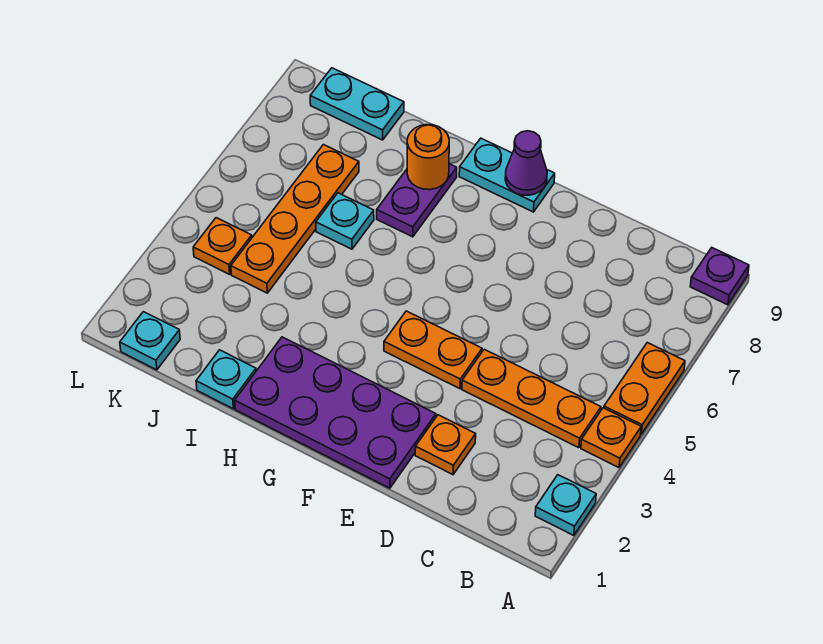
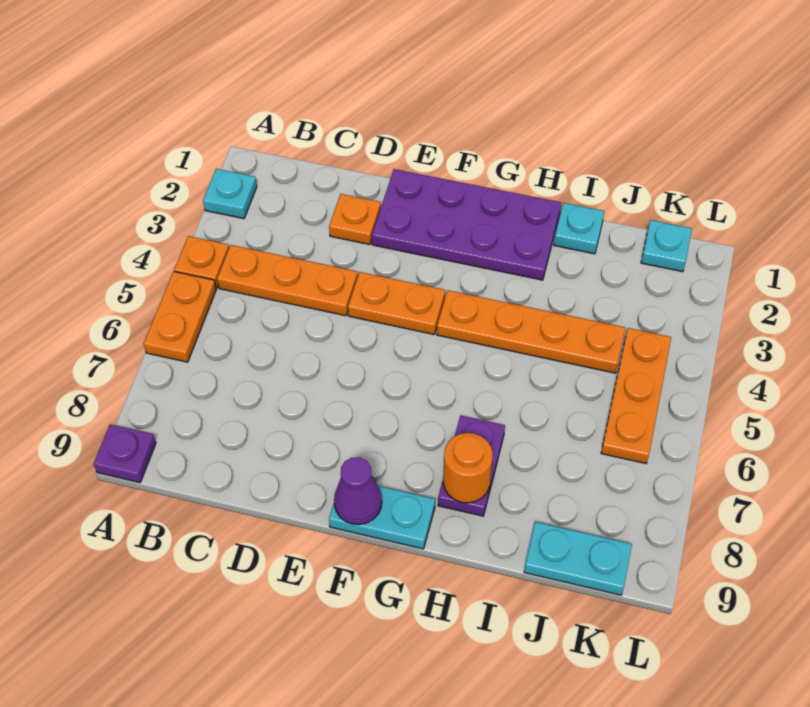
cyan plate I6 level 1 -> none
orange plate J4:J7 level 1 -> orange plate G4:J4 level 1
orange plate K4 level 1 -> orange plate K4:K6 level 1

